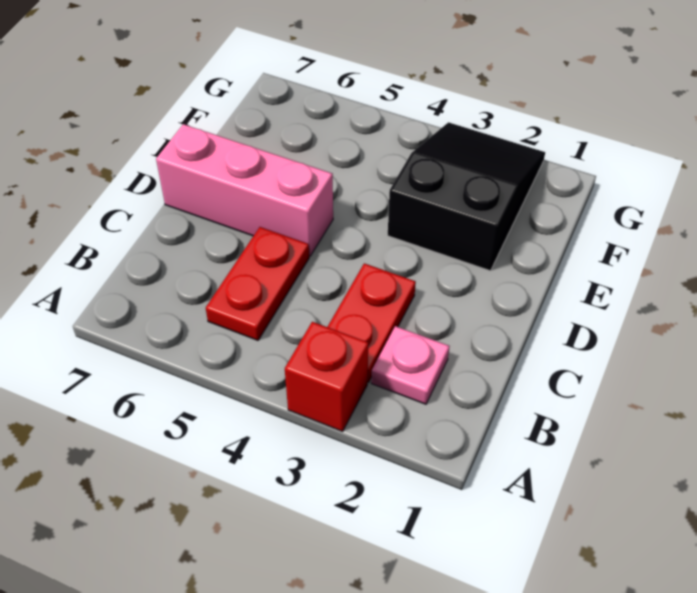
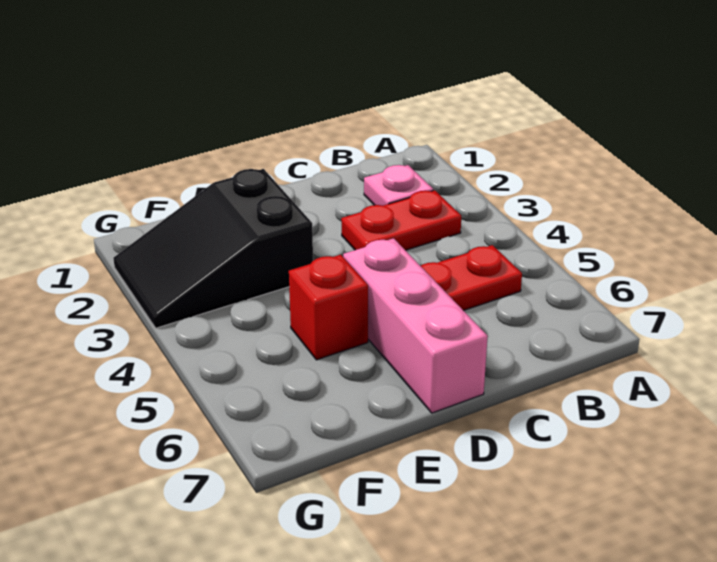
red brick A3 level 1 -> red brick E5 level 1

